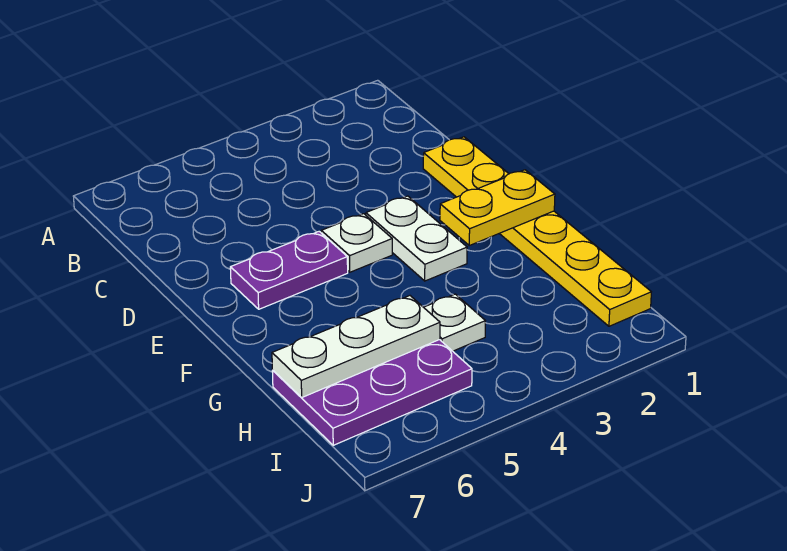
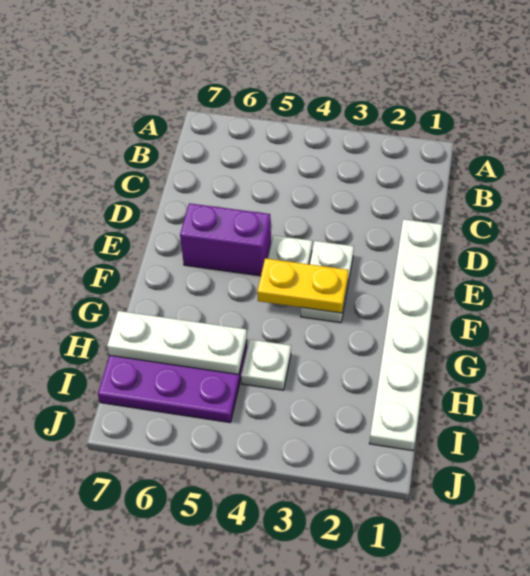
yellow plate D1:I1 level 1 -> white plate D1:I1 level 1
purple plate E5:E6 level 1 -> purple brick E5:E6 level 1
yellow plate F1:F2 level 2 -> yellow plate F3:F4 level 2

